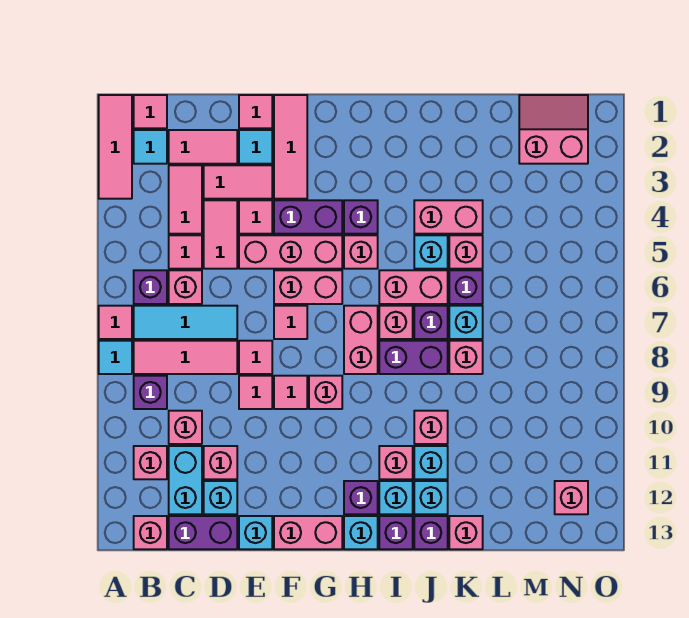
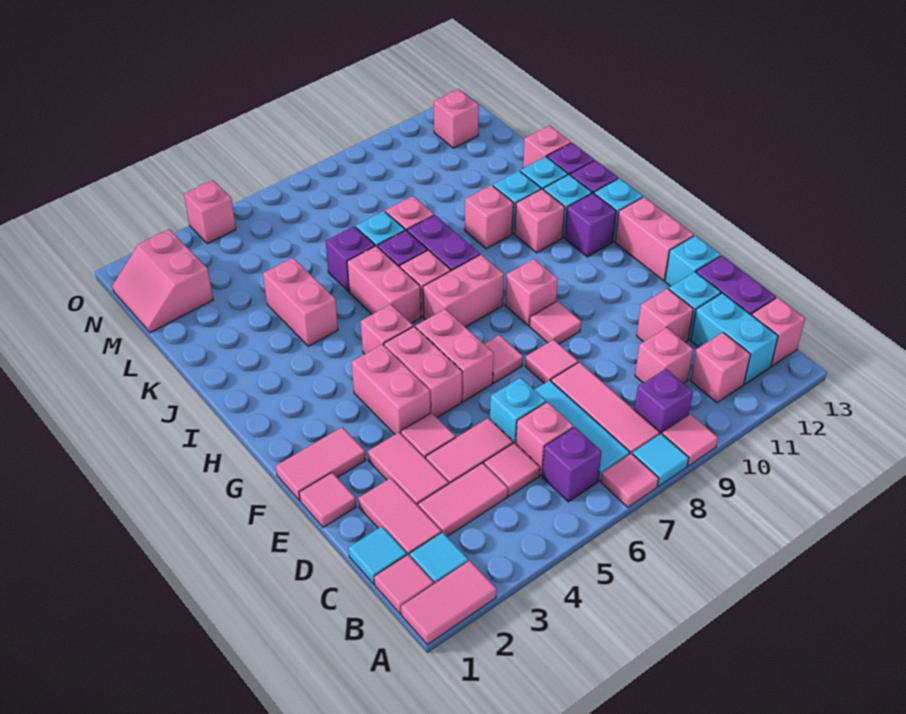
pink tile A1:A3 level 1 -> pink tile A1:A2 level 1
cyan brick C11:C12 level 1 -> cyan brick B12:C12 level 1
cyan tile E2 level 1 -> cyan tile C1 level 1
pink brick E5:G5 level 1 -> pink brick F5:G5 level 1
pink tile E9 level 1 -> pink tile A9 level 1
pink tile F1:F3 level 1 -> pink tile F1:F2 level 1
purple brick F4:G4 level 1 -> pink brick F4:G4 level 1
purple brick H4 level 1 -> none
cyan brick J5 level 1 -> cyan brick D6 level 1
pink brick K5 level 1 -> pink brick O4 level 1

